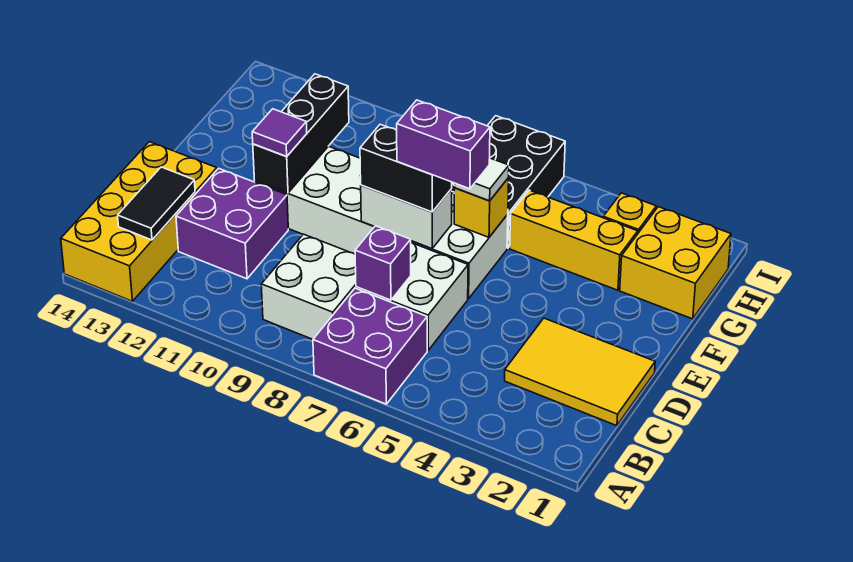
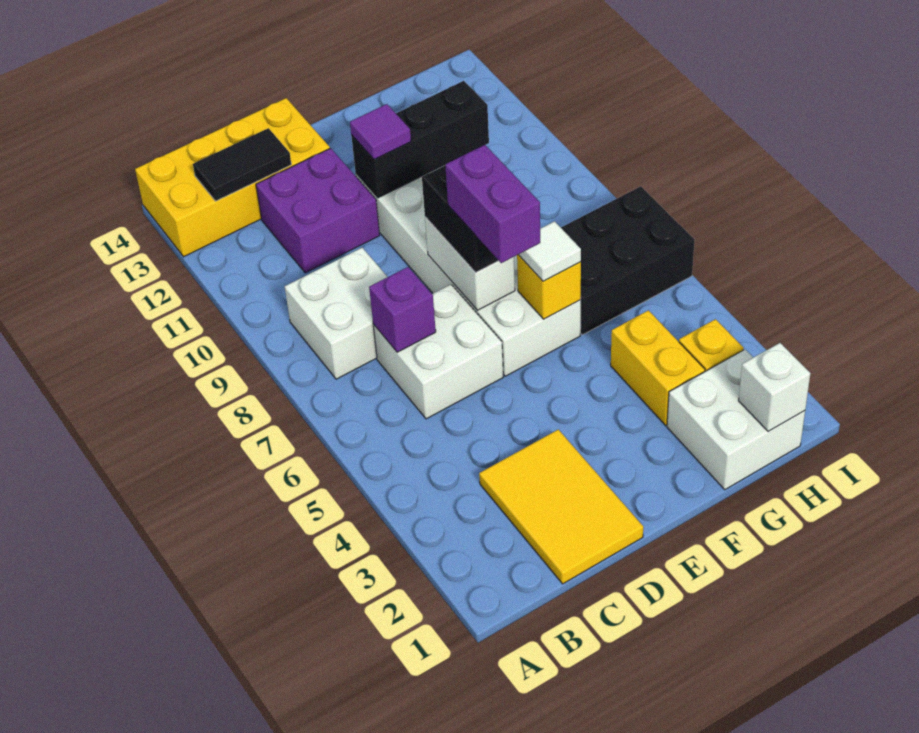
purple brick A6:B7 level 1 -> none
yellow brick G1:H2 level 1 -> white brick G1:H2 level 1
yellow brick G3:G5 level 1 -> yellow brick G3:G4 level 1
none -> white brick H1 level 2

